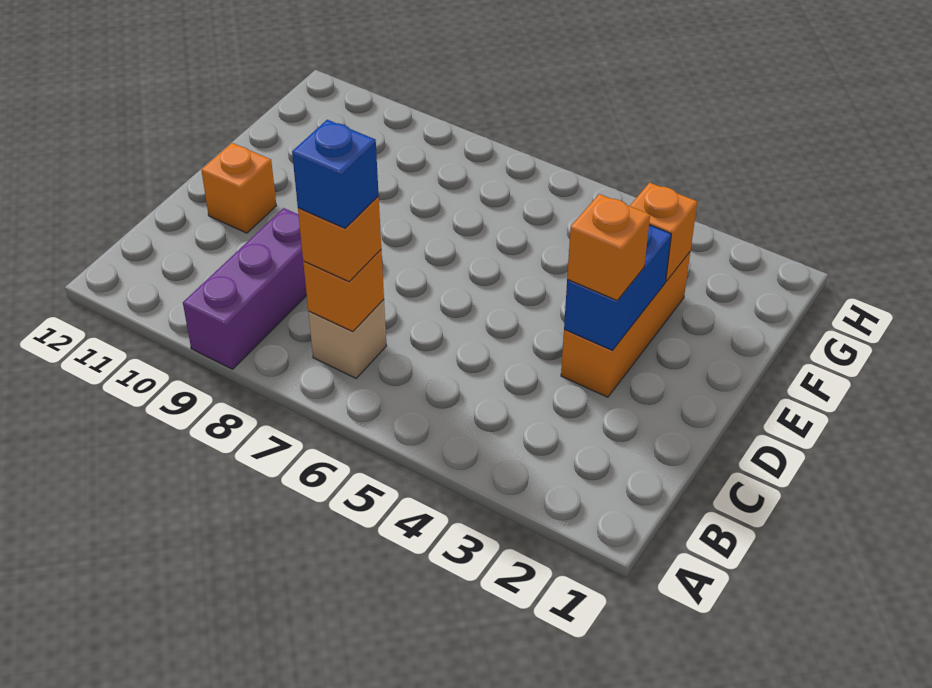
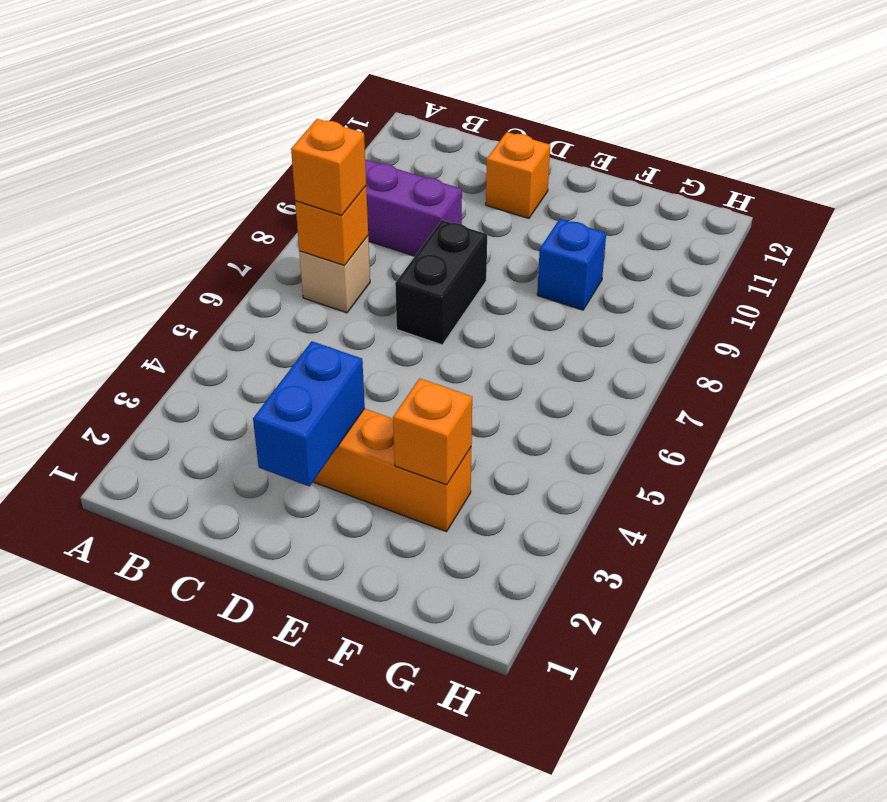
blue brick B7 level 4 -> blue brick F9 level 1
blue brick D3:E3 level 2 -> blue brick D2:D3 level 2
orange brick D3 level 3 -> none
none -> black brick D7:D8 level 1

